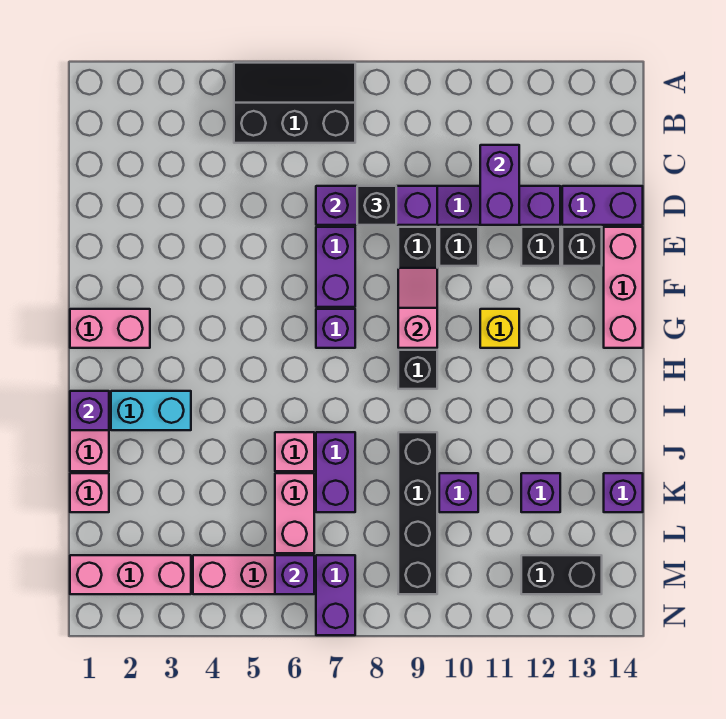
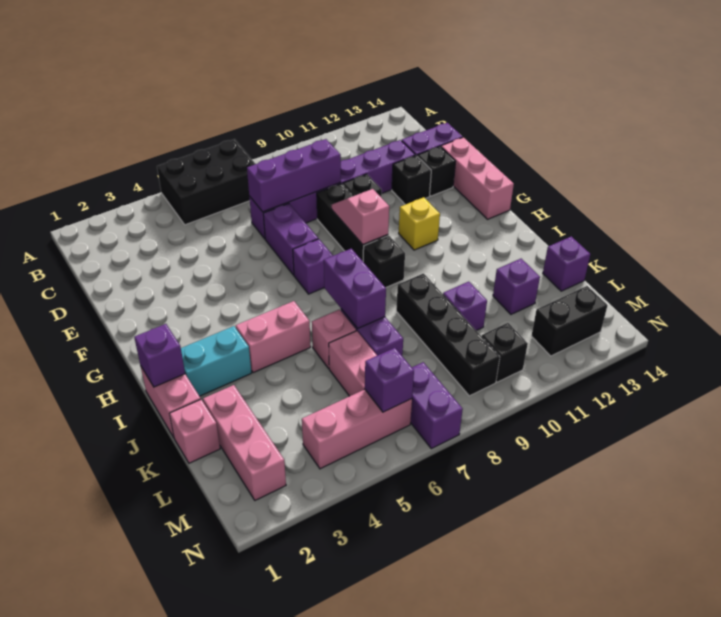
black slope A5:B7 level 1 top B -> black brick A5:B7 level 1
purple brick C11:D11 level 2 -> purple brick I7:J7 level 2
black brick D8 level 3 -> black brick M10 level 1
pink brick G1:G2 level 1 -> pink brick I4:I5 level 1
pink brick M1:M3 level 1 -> pink brick K2:M2 level 1

